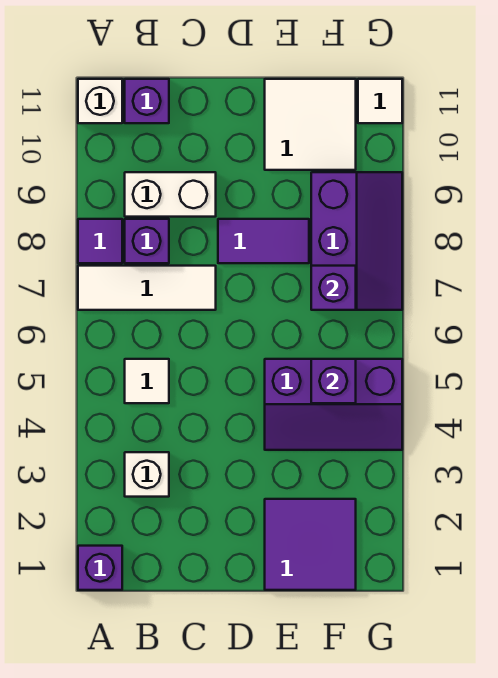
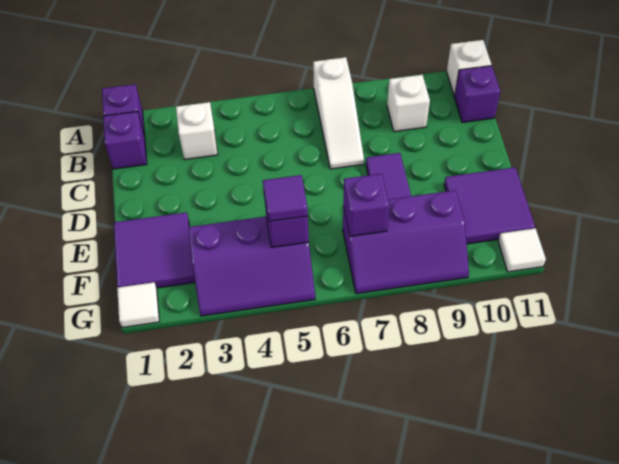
white tile A7:C7 level 1 -> white slope A7:C7 level 1 top A
purple tile A8 level 1 -> purple tile F5 level 3
white tile B5 level 1 -> white tile G1 level 1
purple brick B8 level 1 -> purple brick B1 level 1
white brick B9:C9 level 1 -> white brick B9 level 1
purple slope E4:G5 level 1 top 5 -> purple slope F3:G5 level 1 top F
white tile E10:F11 level 1 -> purple tile E10:F11 level 1

